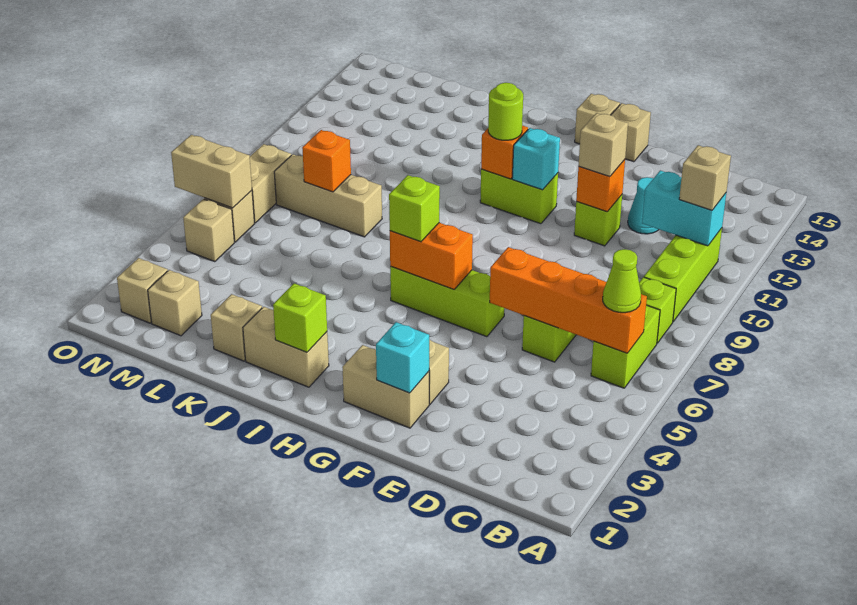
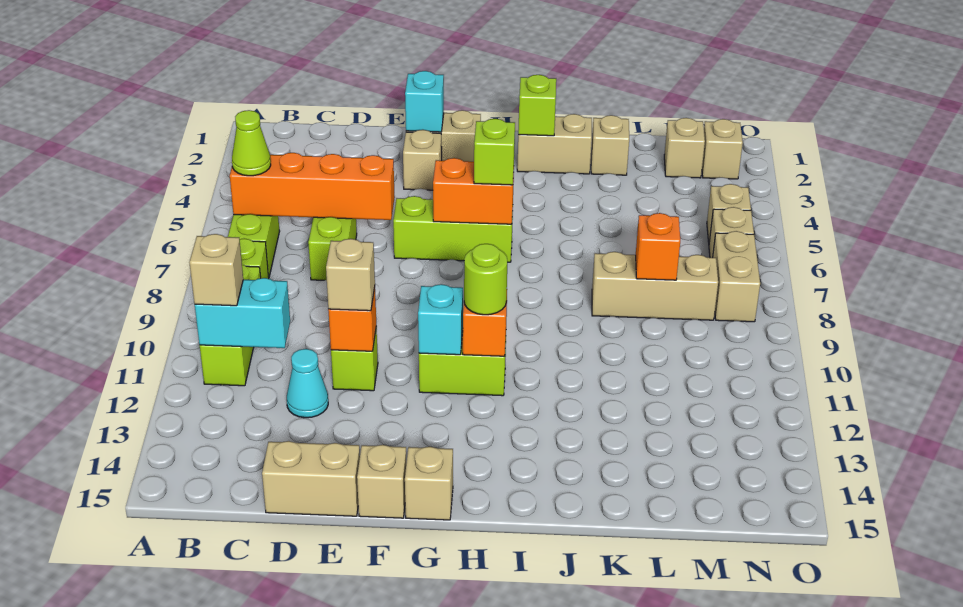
tan brick N6:O6 level 2 -> tan brick D15:E15 level 1

